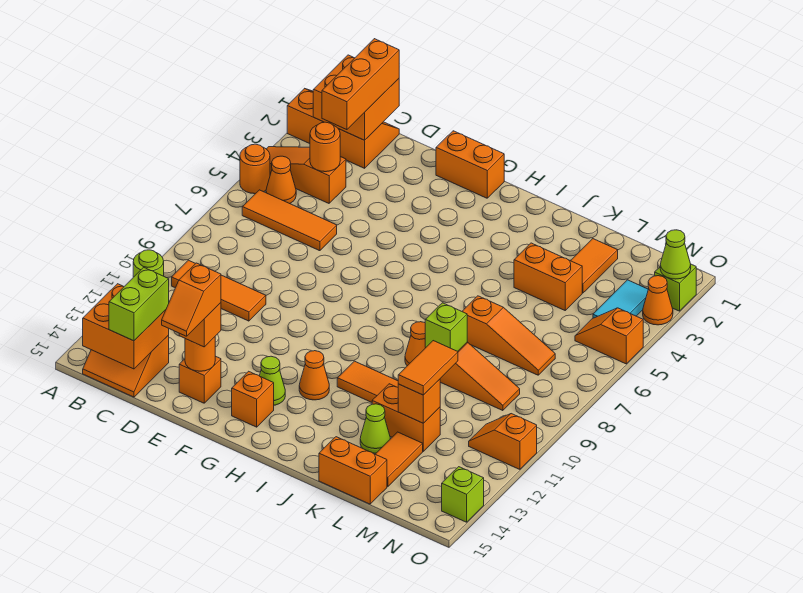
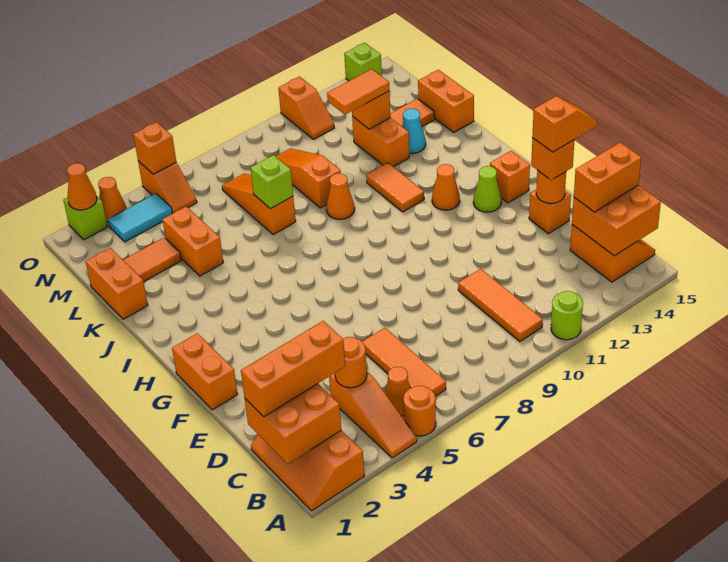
lime brick C14:C15 level 3 -> orange brick C14:C15 level 3
none -> orange brick K1:L1 level 1
lime brick K9 level 2 -> lime brick K7 level 2
lime cone K13 level 1 -> cyan cone K13 level 1
lime cone O2 level 2 -> orange cone O2 level 2
none -> orange brick O5 level 2

